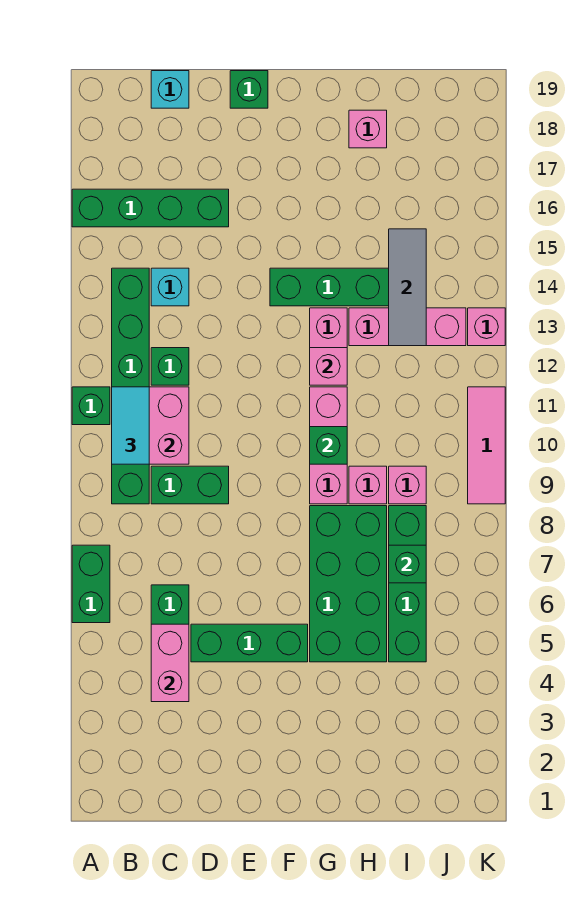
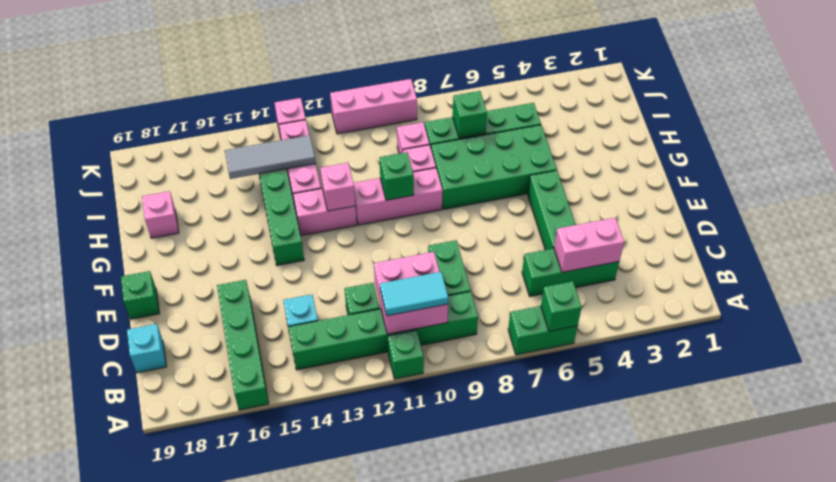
none -> green brick A6 level 2
pink tile K9:K11 level 1 -> pink brick K9:K11 level 1

